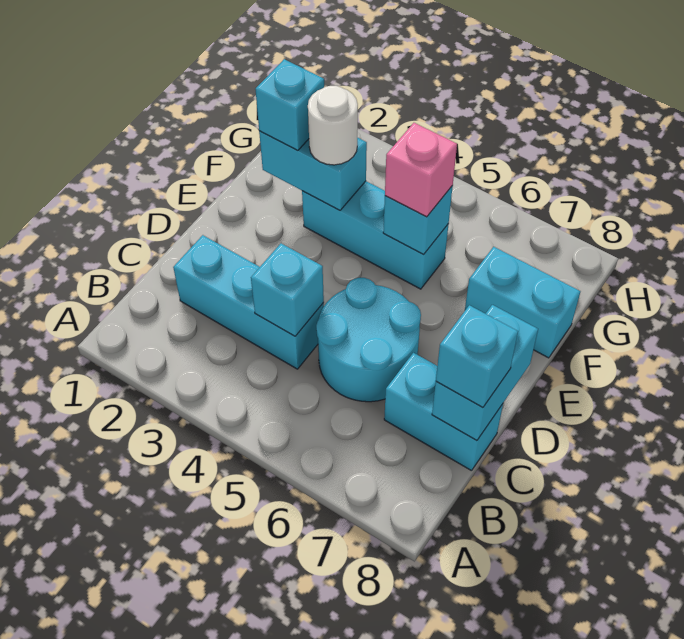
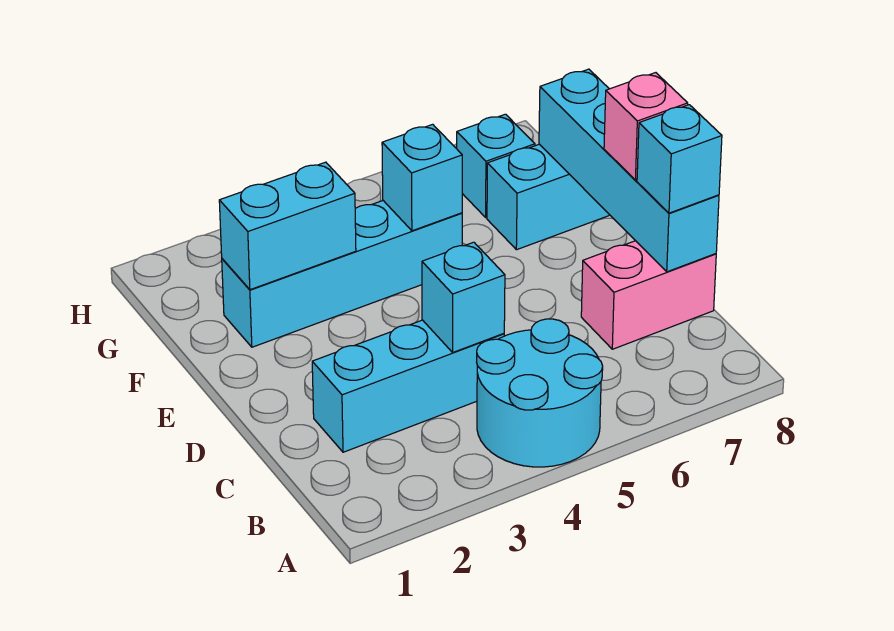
cyan round brick C5:D6 level 1 -> cyan round brick A4:B5 level 1
cyan brick C7:C8 level 1 -> pink brick C7:C8 level 1
cyan brick C8:D8 level 2 -> cyan brick C8:F8 level 2
cyan brick F2 level 3 -> cyan brick G7 level 1
cyan brick F3:F5 level 1 -> cyan brick F2:F5 level 1
white round brick F3 level 3 -> none
pink brick F5 level 3 -> pink brick D8 level 3

